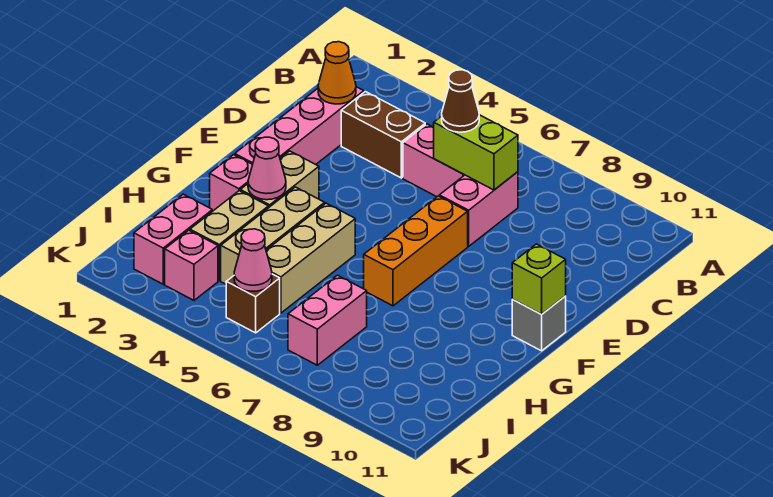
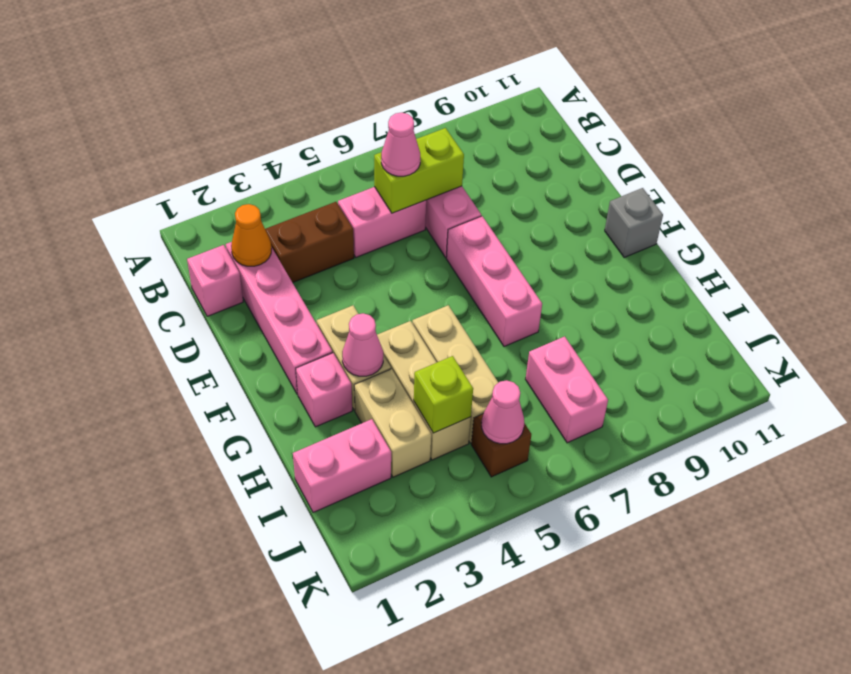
brown cone C6 level 3 -> pink cone C6 level 3
orange brick E7:G7 level 1 -> pink brick E7:G7 level 1
lime brick F11 level 2 -> lime brick I4 level 2
pink brick I2:J2 level 1 -> pink brick I1:I2 level 1
pink brick J3 level 1 -> pink brick C1 level 1

